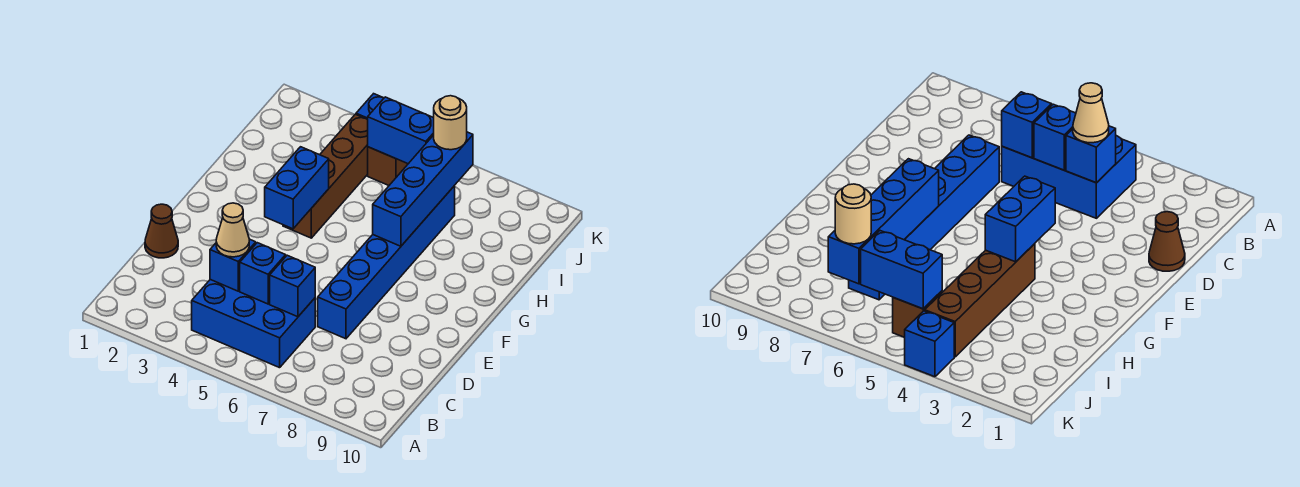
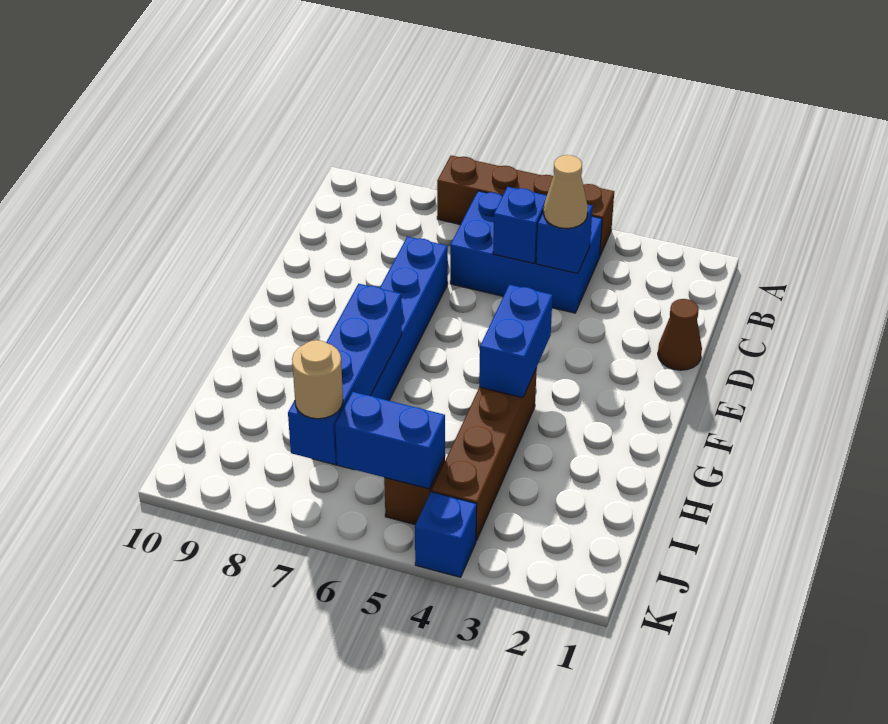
none -> brown brick A4:A7 level 1
blue brick C6 level 2 -> none

